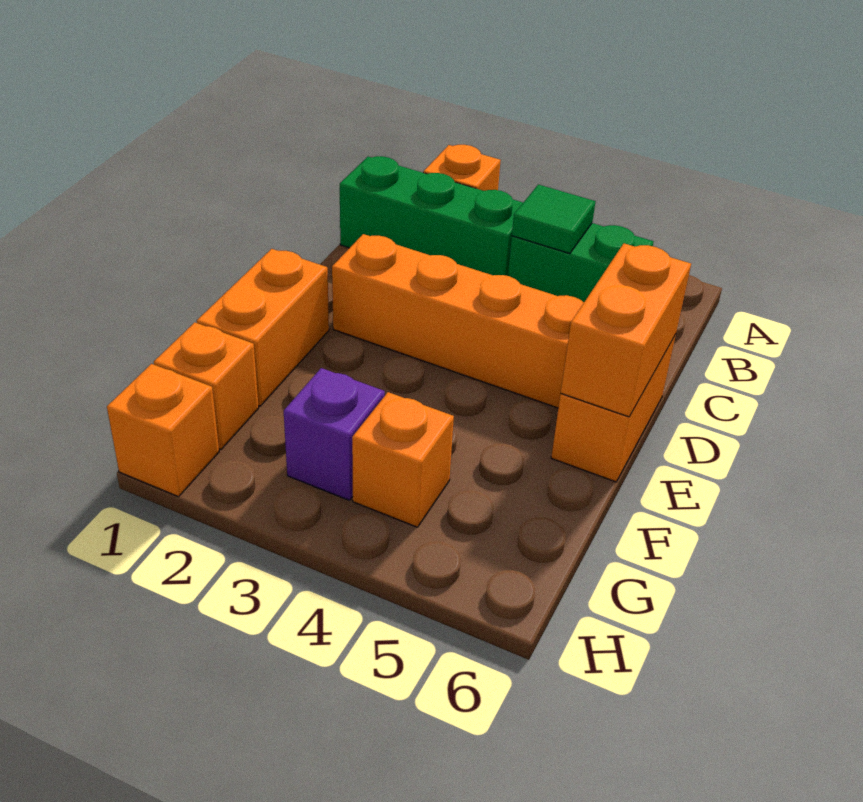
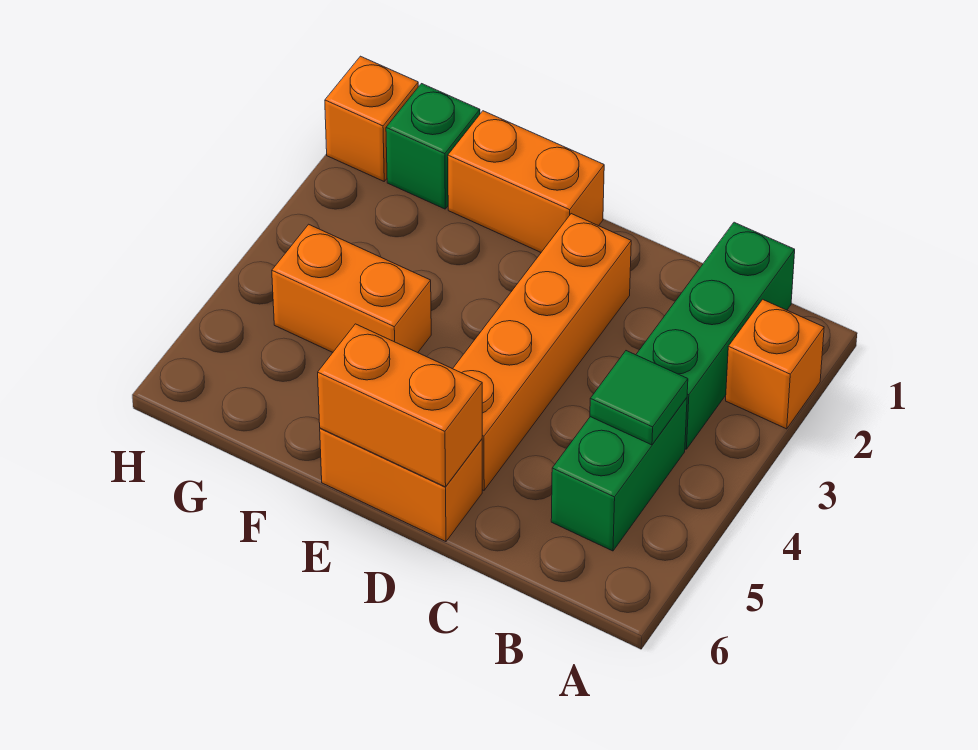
orange brick G1 level 1 -> green brick G1 level 1
purple brick G3 level 1 -> none
orange brick G4 level 1 -> orange brick F4:G4 level 1

